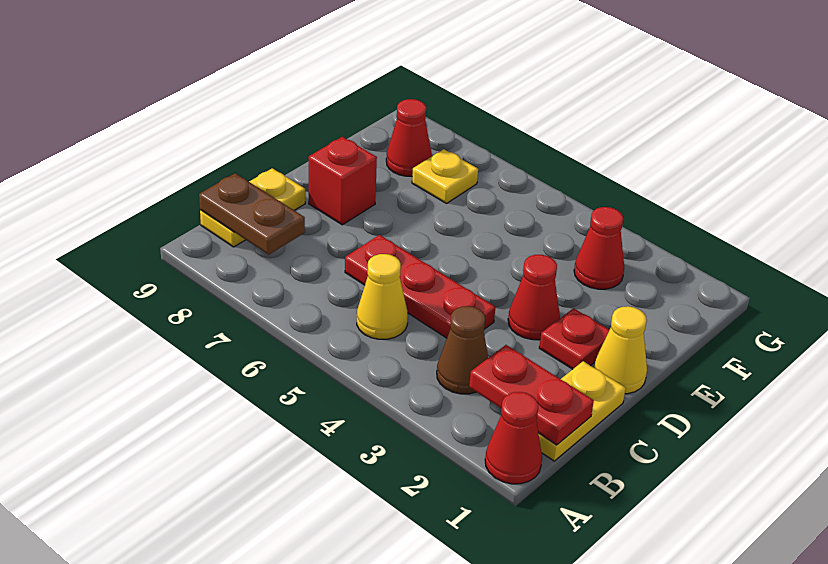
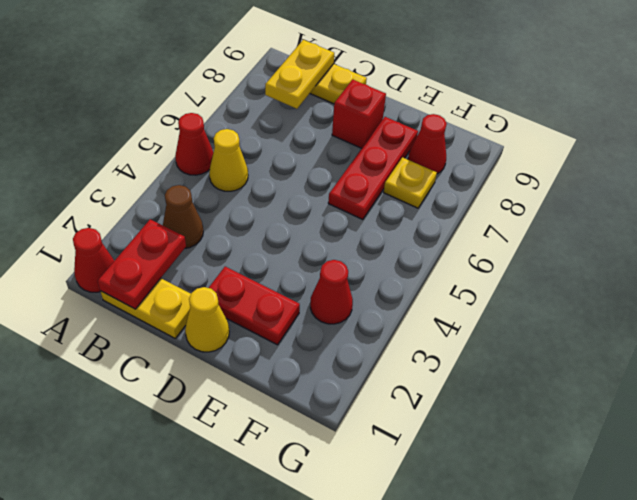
brown plate B8:B9 level 2 -> yellow plate B8:B9 level 2
red plate C4:C6 level 1 -> red plate E6:E8 level 1
red plate D2 level 1 -> red plate D2:E2 level 1
red cone D3 level 1 -> red cone A5 level 1

